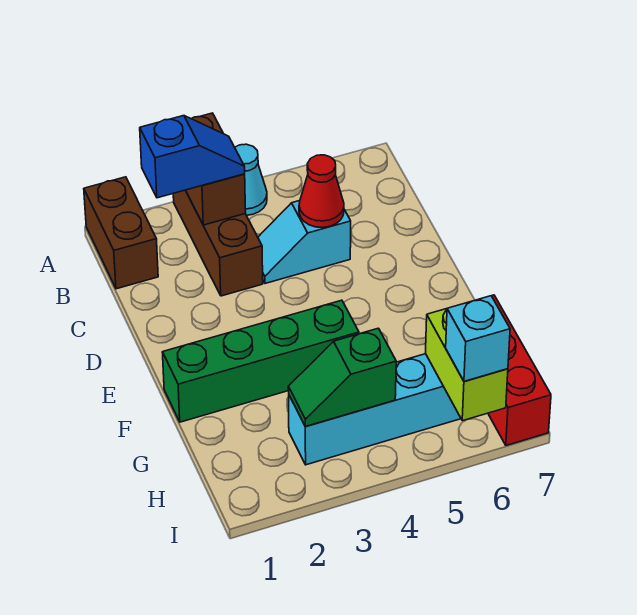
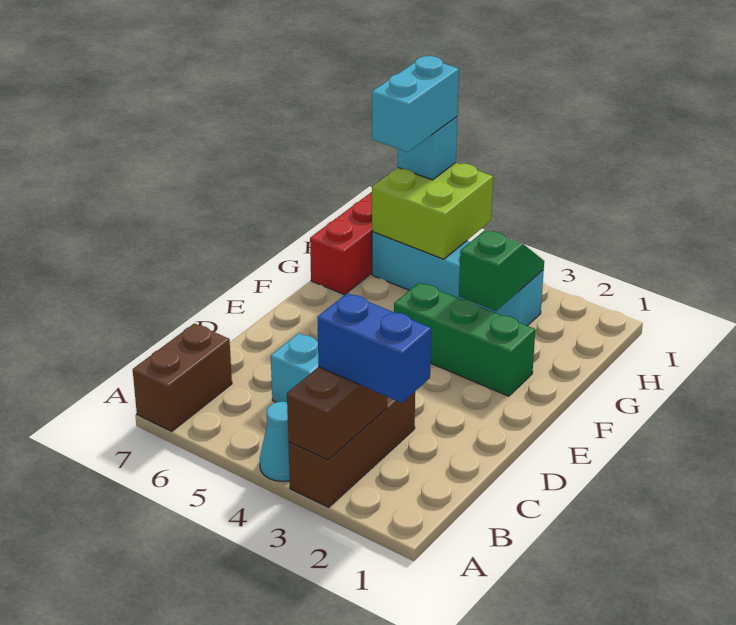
brown brick A1:B1 level 1 -> brown brick A7:B7 level 1
blue slope B2:B3 level 3 top 2 -> blue brick B2:B3 level 3
red cone C5 level 2 -> none
green brick F1:F4 level 1 -> green brick F2:F4 level 1
green slope H3:H4 level 2 top 4 -> green slope G3:H3 level 2 top G
lime brick H6:I6 level 2 -> lime brick H5:I6 level 2
none -> cyan brick H6:I6 level 4

